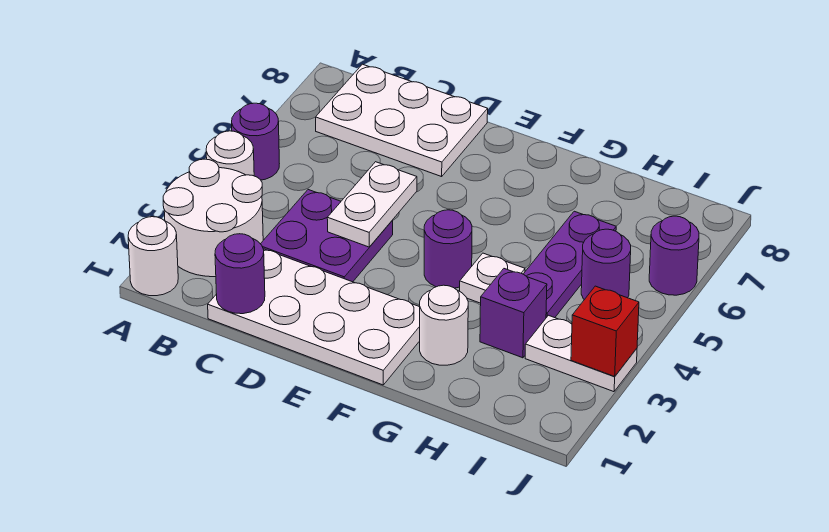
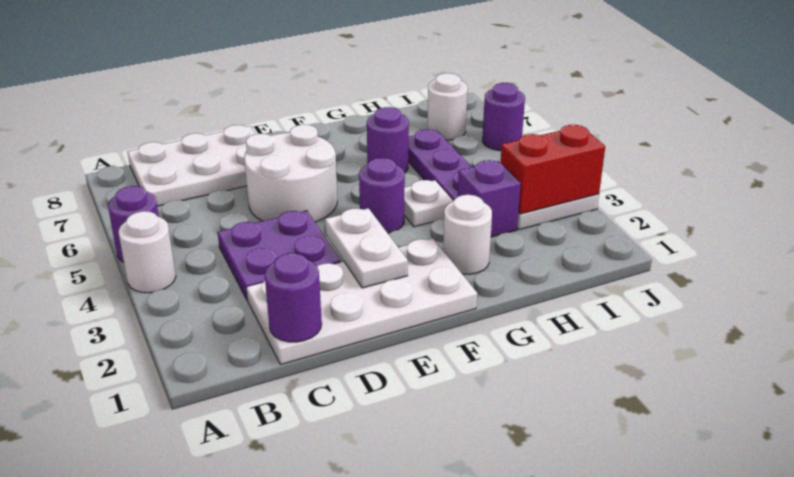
white round brick A1 level 1 -> white round brick I7 level 1
white round brick A2:B3 level 1 -> white round brick D5:E6 level 1
white plate D4:D5 level 2 -> white plate E2:E3 level 2
purple round brick I5 level 1 -> purple round brick G6 level 1
red brick J3 level 2 -> red brick I3:J3 level 2

